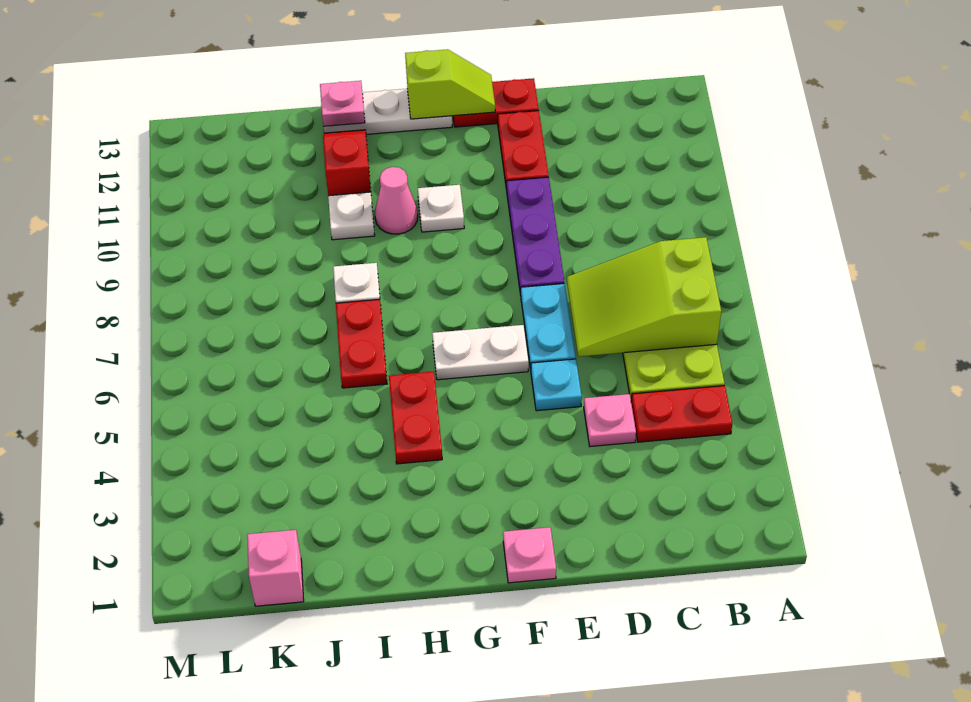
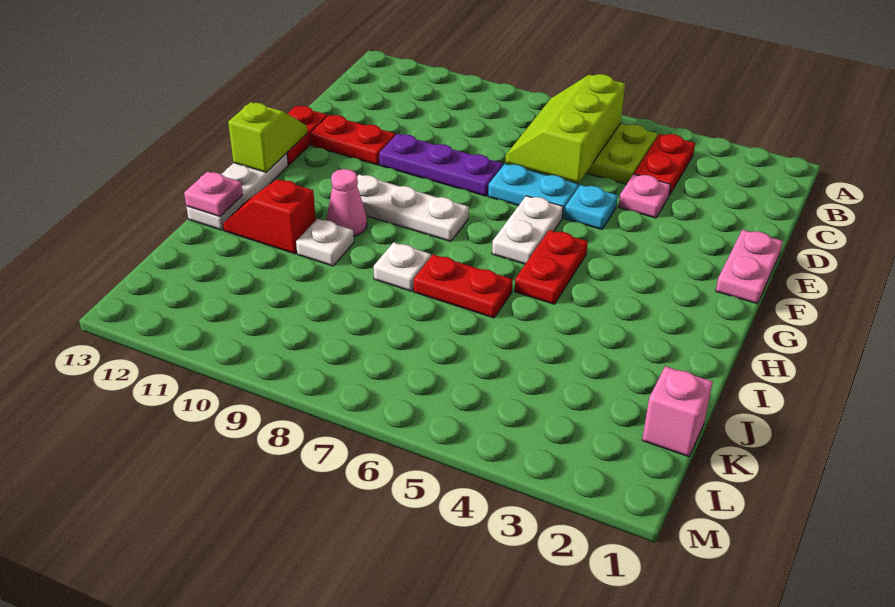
lime slope B6:D7 level 2 top B -> lime slope B6:D7 level 2 top 6
pink plate F1 level 1 -> pink plate E1:F1 level 1
white plate G10 level 1 -> white plate G8:G10 level 1
red plate H4:H5 level 1 -> red plate G5:H5 level 1

